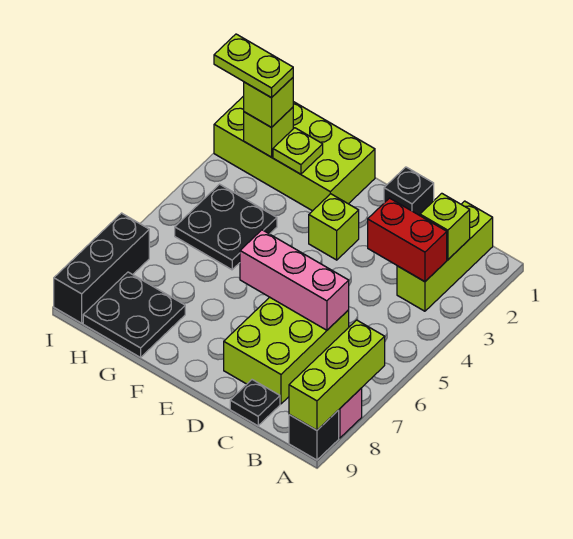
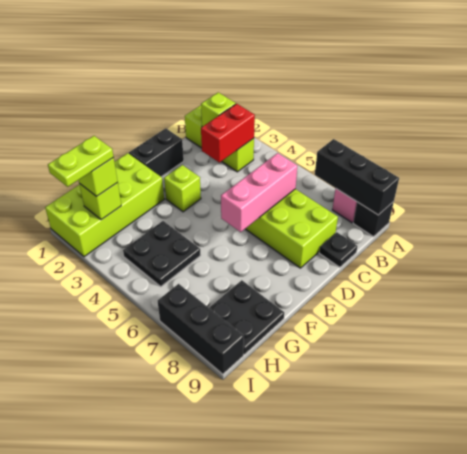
lime brick A7:A9 level 2 -> black brick A7:A9 level 2
black brick D1 level 1 -> black brick D1:E1 level 1
lime plate G2 level 2 -> none

